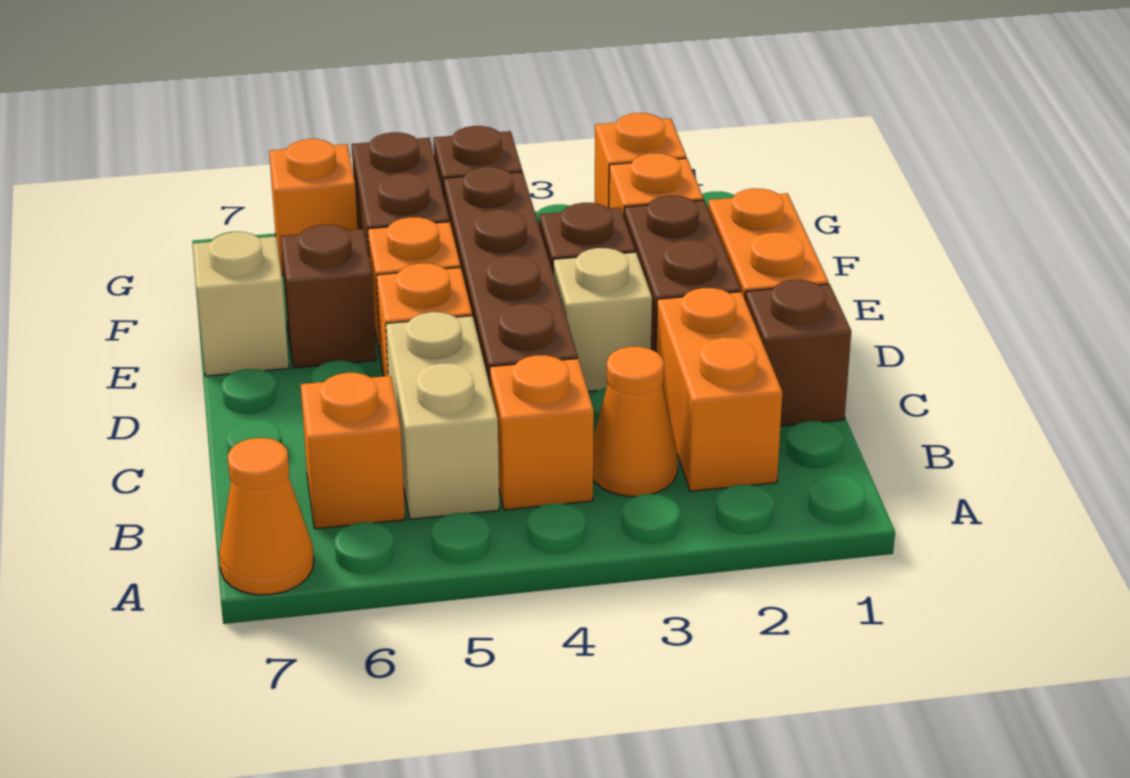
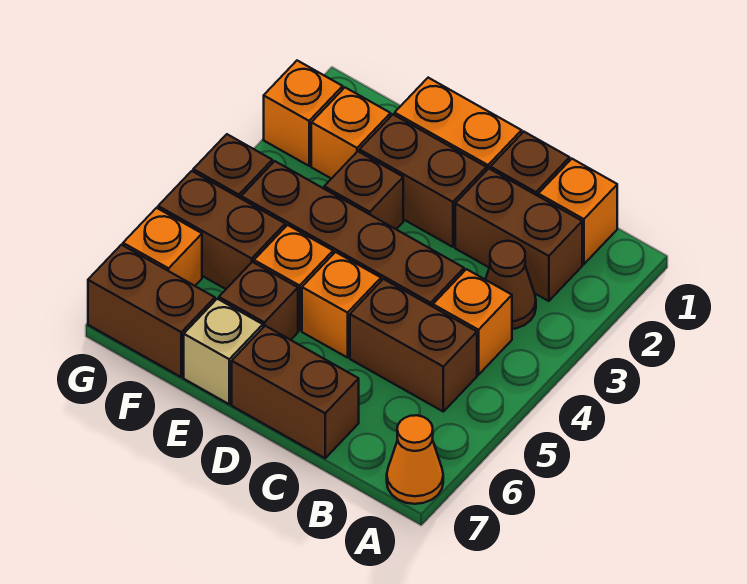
orange brick B2:C2 level 1 -> brown brick B2:C2 level 1
orange cone B3 level 1 -> brown cone B3 level 1
tan brick B5:C5 level 1 -> brown brick B5:C5 level 1
orange brick B6 level 1 -> orange brick B1 level 1
none -> brown brick C7:D7 level 1
tan brick D3 level 1 -> none
none -> brown brick F7:G7 level 1

